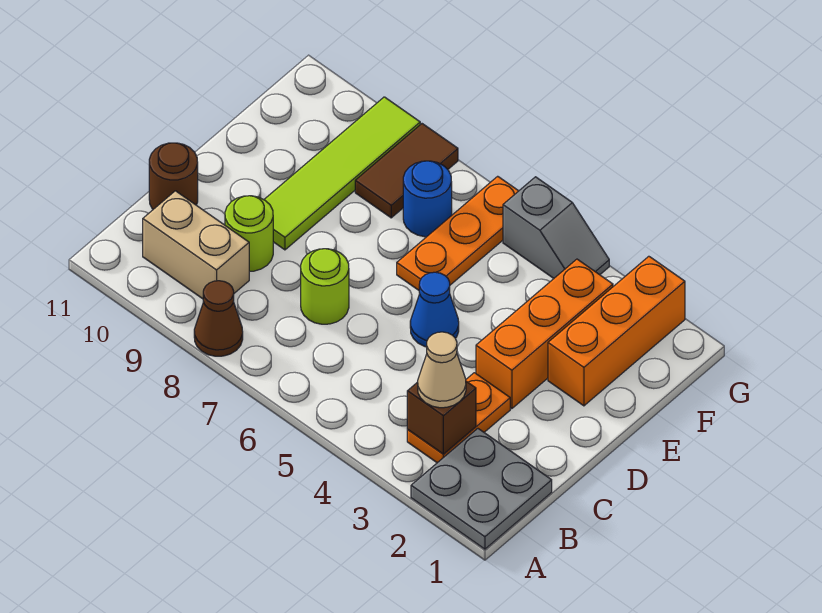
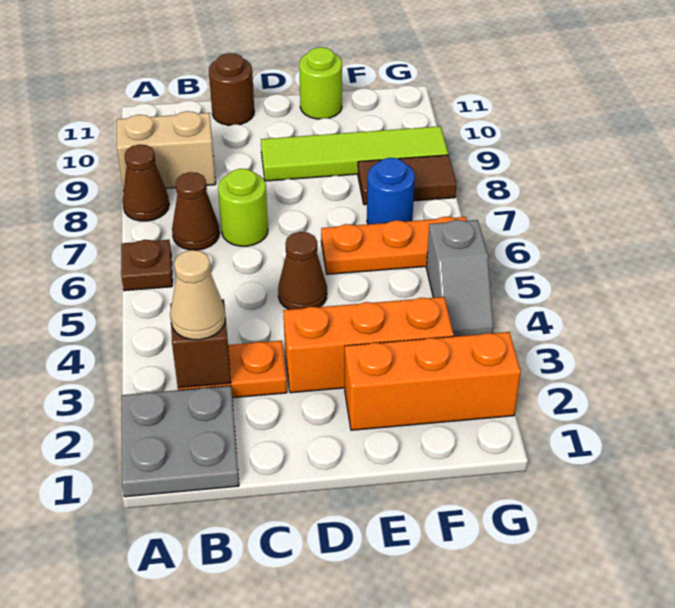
none -> brown plate A6 level 1
none -> brown cone B7 level 1
tan brick B9:B10 level 1 -> tan brick A9:B9 level 1
lime round brick C9 level 1 -> lime round brick E11 level 1
blue cone D5 level 1 -> brown cone D5 level 1

